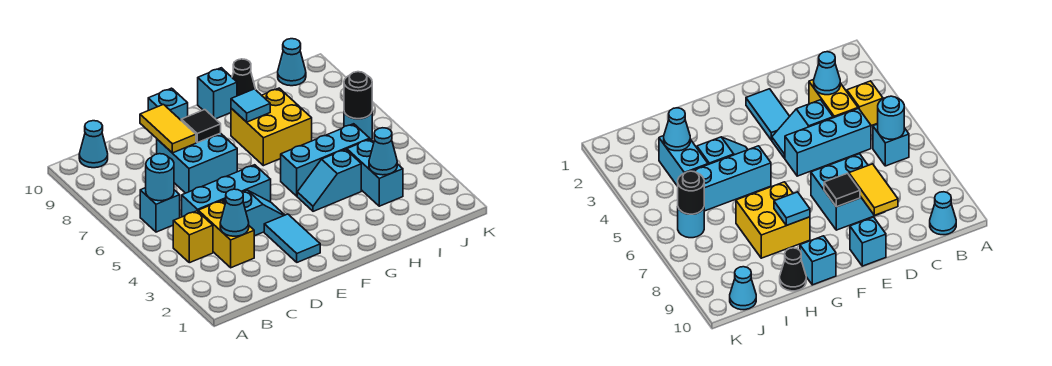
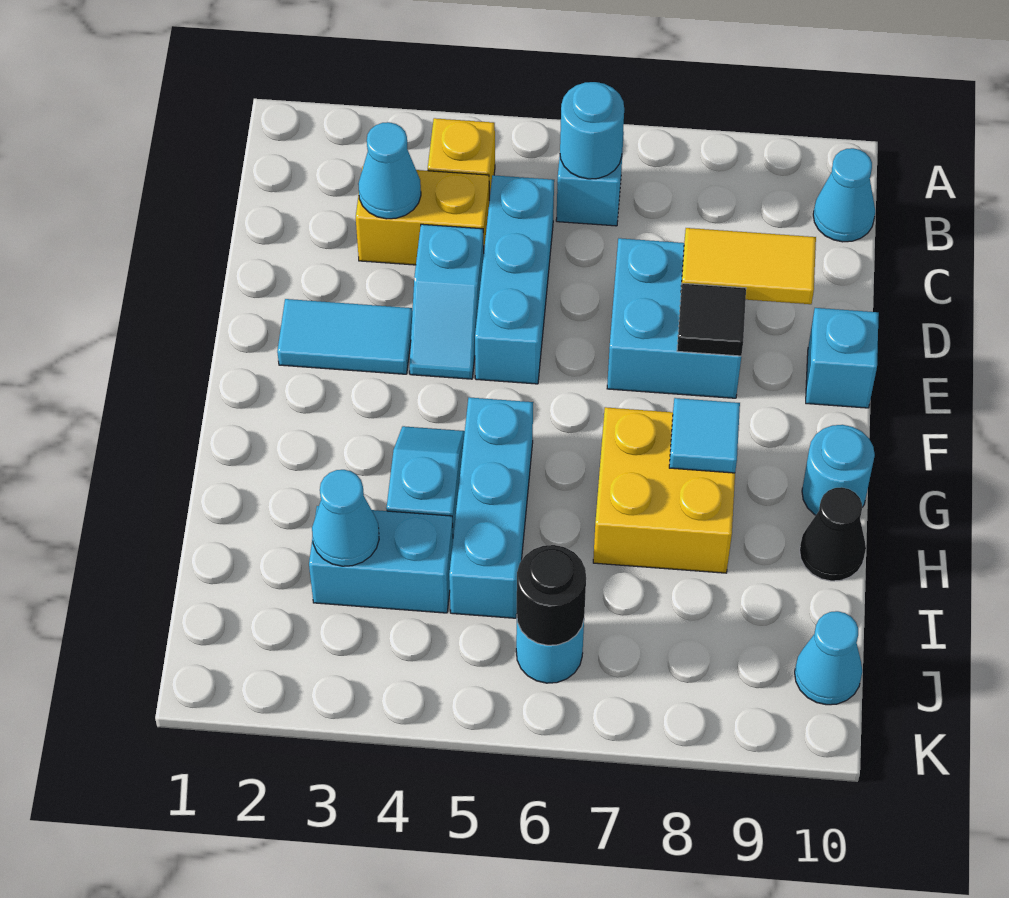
cyan brick G10 level 1 -> cyan round brick G10 level 1

